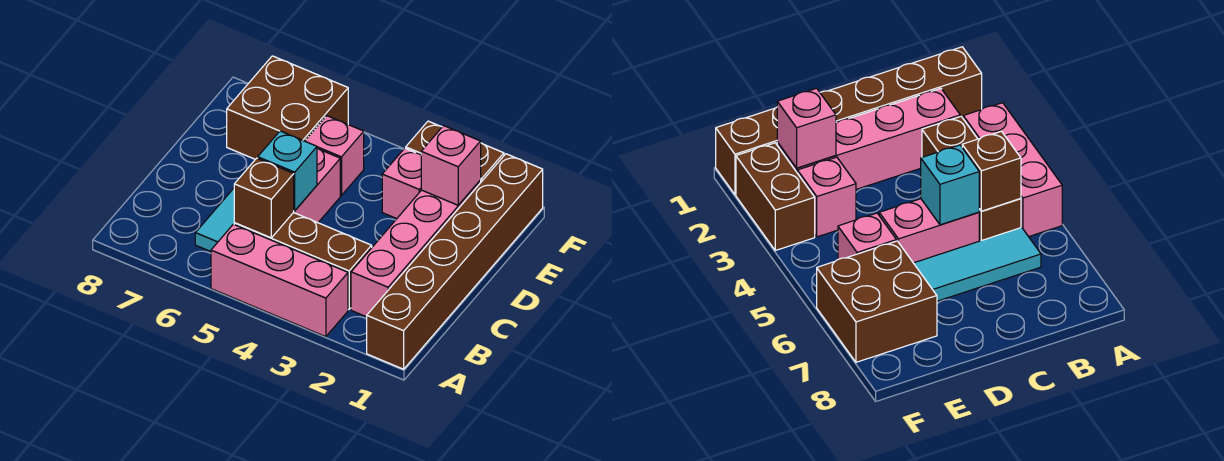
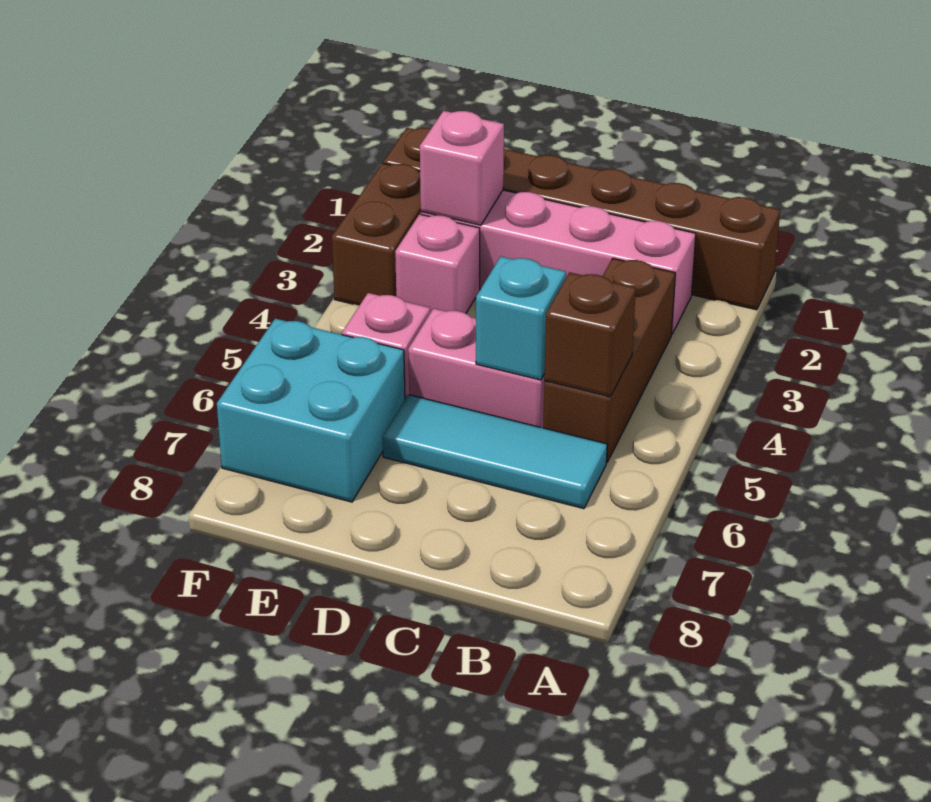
pink brick A3:A5 level 1 -> none
brown brick E6:F7 level 1 -> cyan brick E6:F7 level 1

